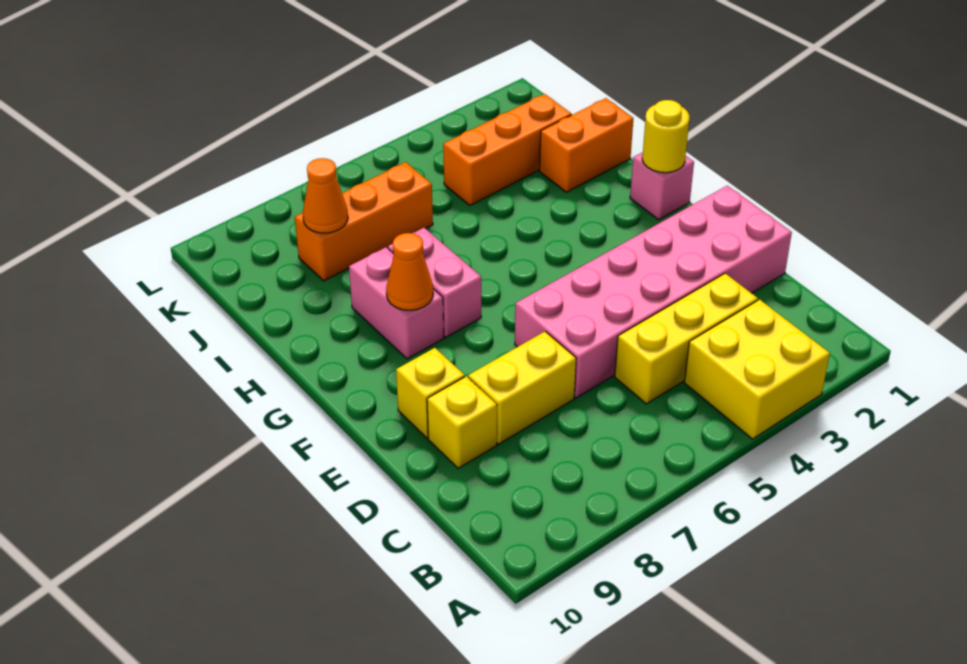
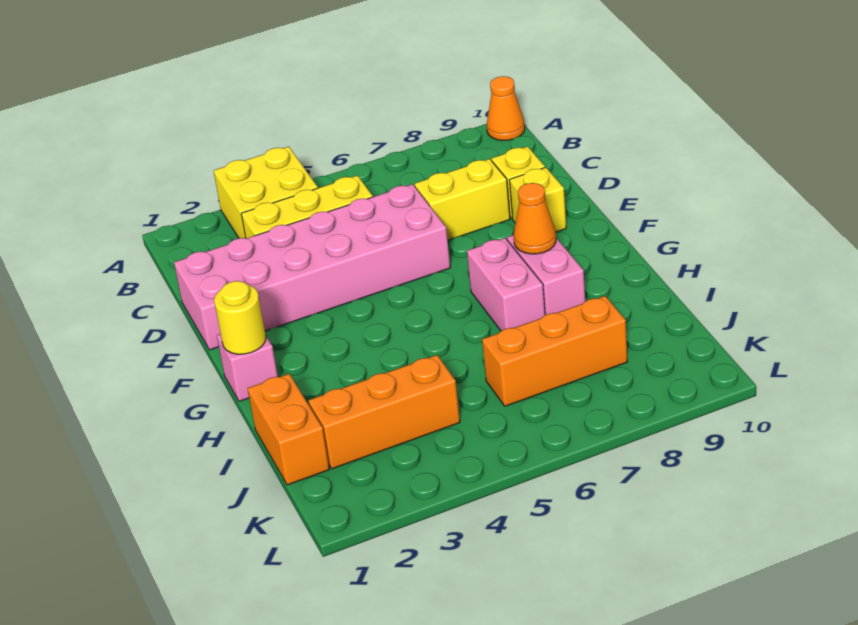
orange brick I1:I2 level 1 -> orange brick I1:J1 level 1
orange cone J8 level 2 -> orange cone A10 level 1

